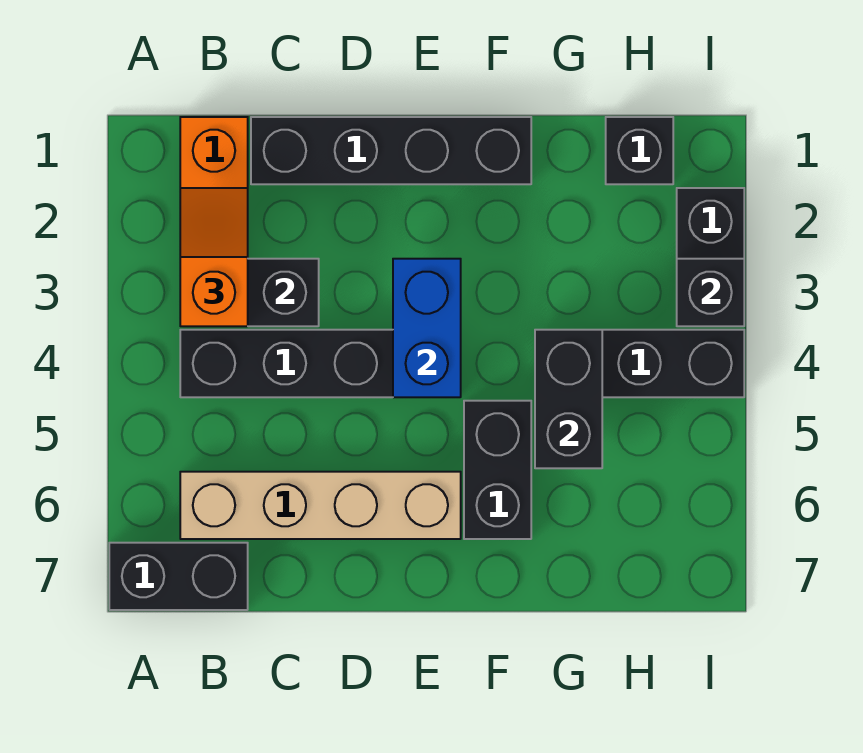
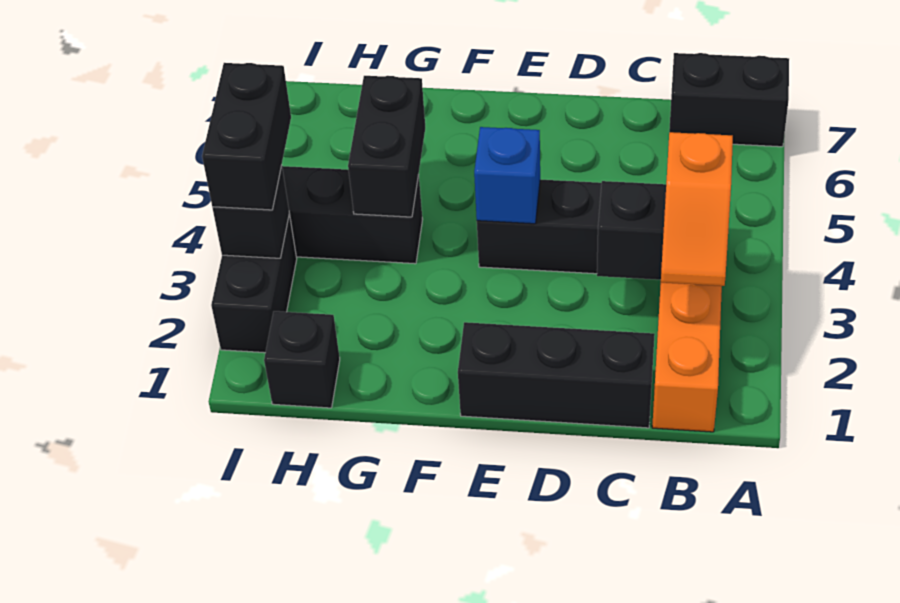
tan brick B6:E6 level 1 -> none
black brick C1:F1 level 1 -> black brick C1:E1 level 1
blue brick E3:E4 level 2 -> blue brick E4 level 2
black brick F5:F6 level 1 -> black brick I3:I4 level 3

